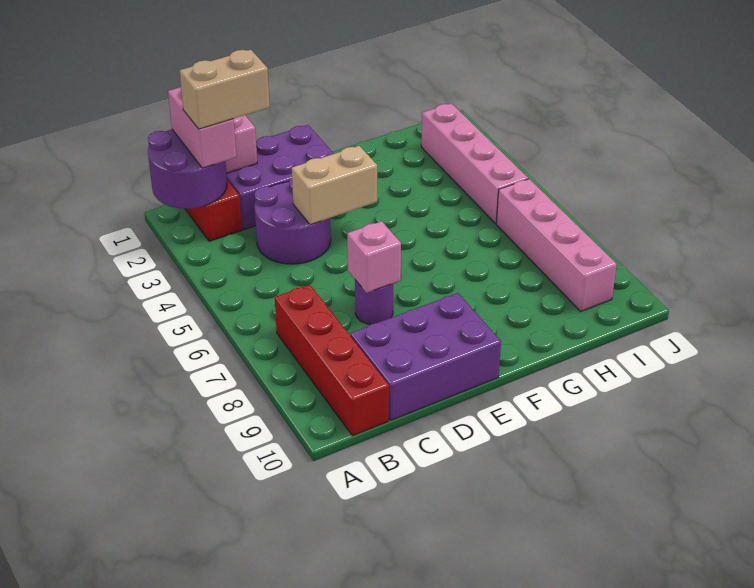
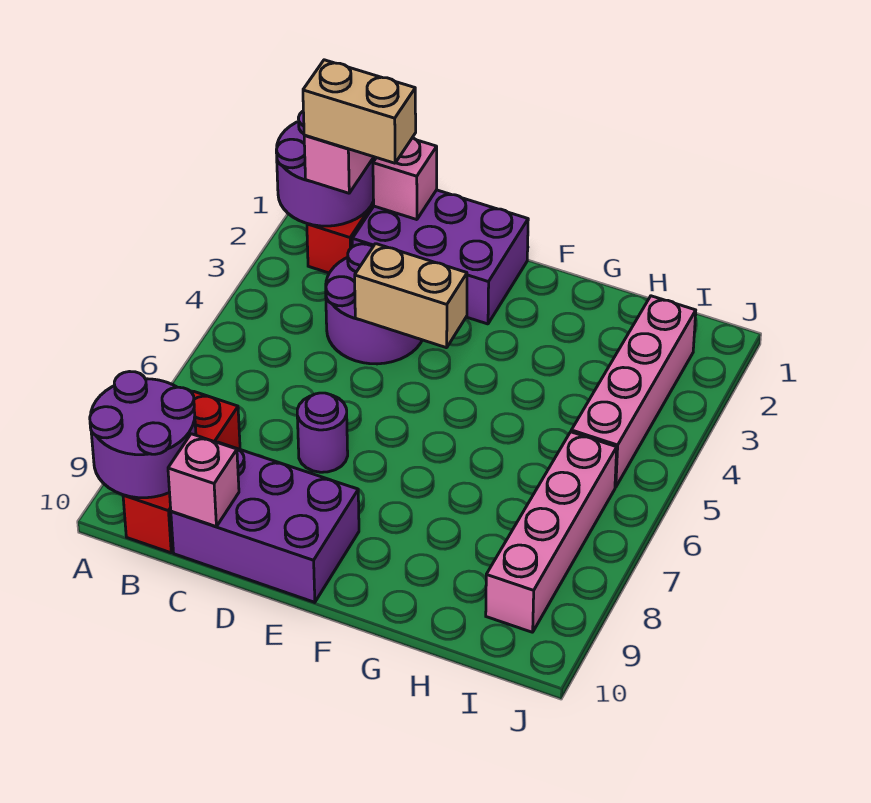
none -> purple round brick A9:B10 level 2
red brick B7:B10 level 1 -> red brick B8:B10 level 1
pink brick D7 level 2 -> pink brick C10 level 2

